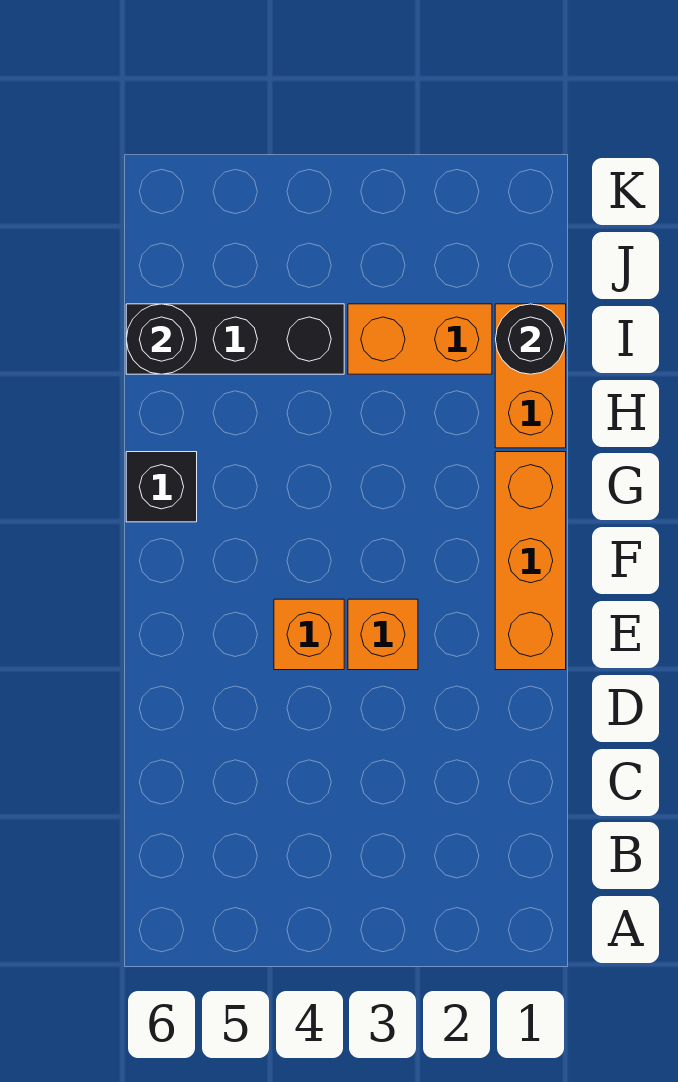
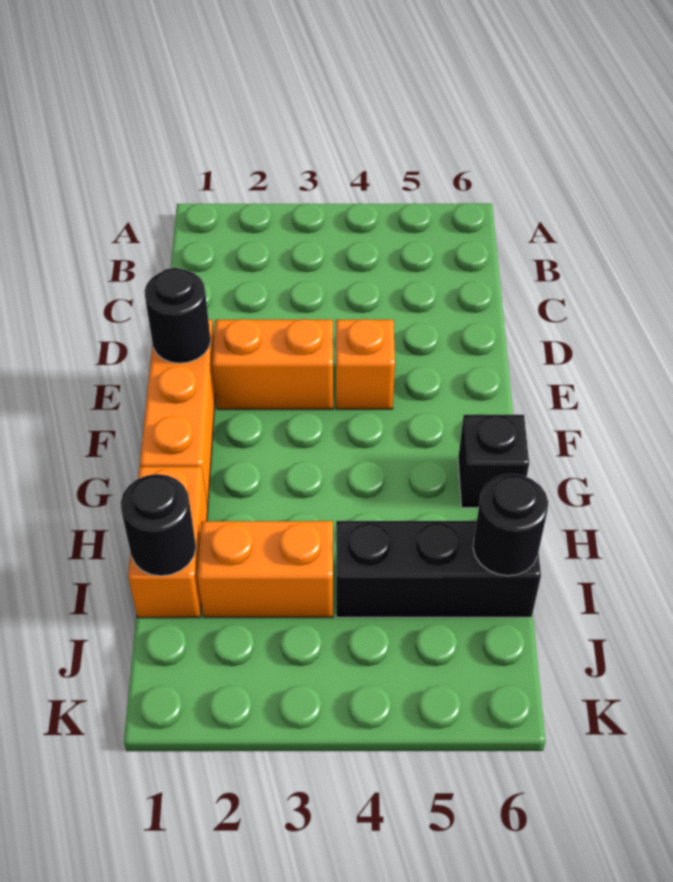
none -> black round brick E1 level 2
orange brick E3 level 1 -> orange brick E2:E3 level 1

